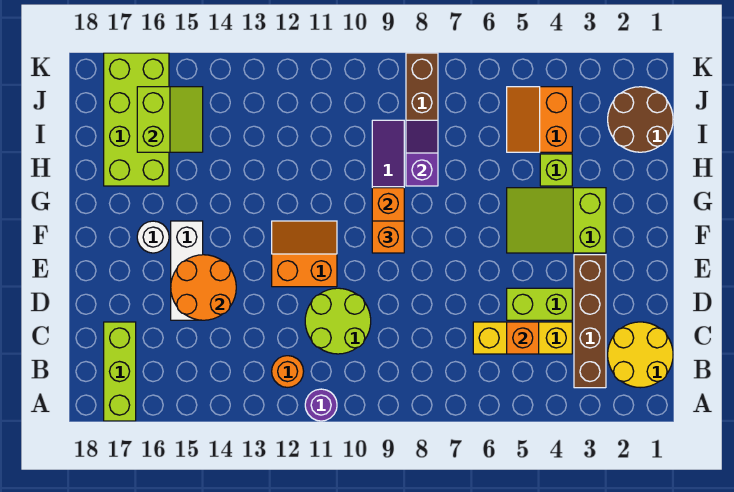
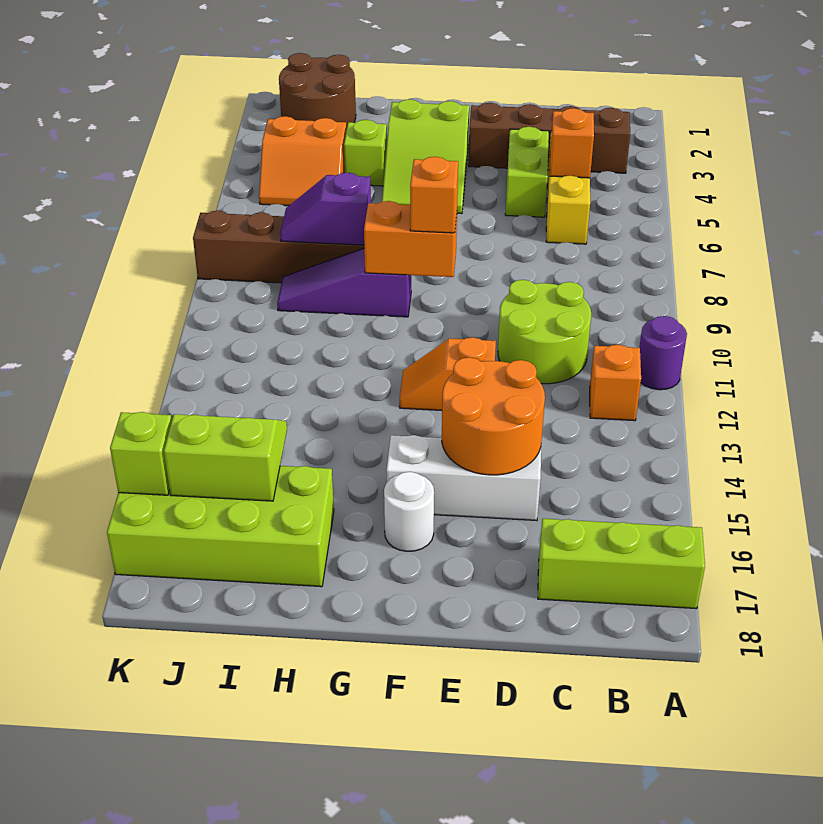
yellow round brick B1:C2 level 1 -> none
orange round brick B12 level 1 -> orange brick B12 level 1
orange slope E11:F12 level 1 top E -> orange slope E12:F12 level 1 top E
none -> lime brick K16 level 2

